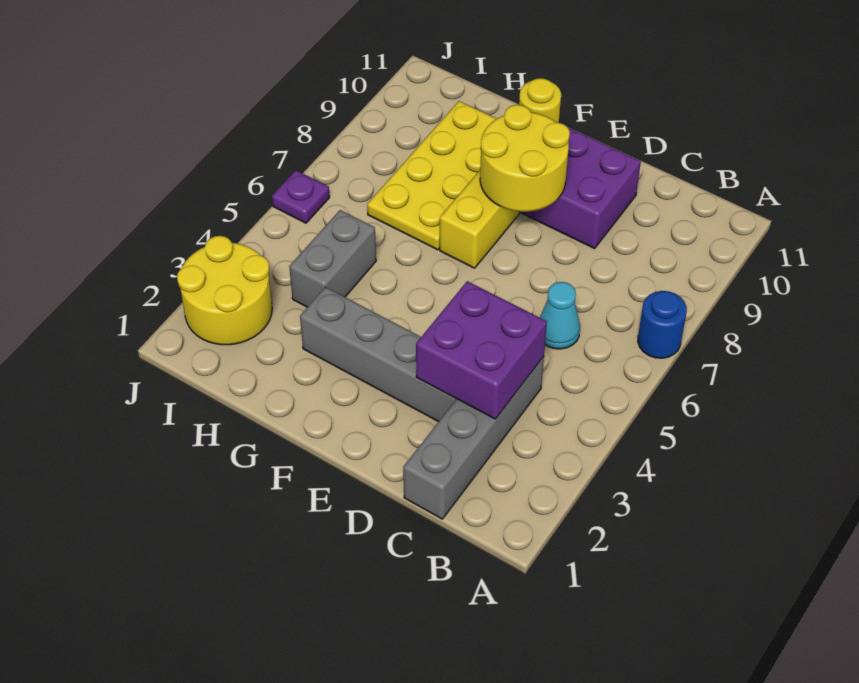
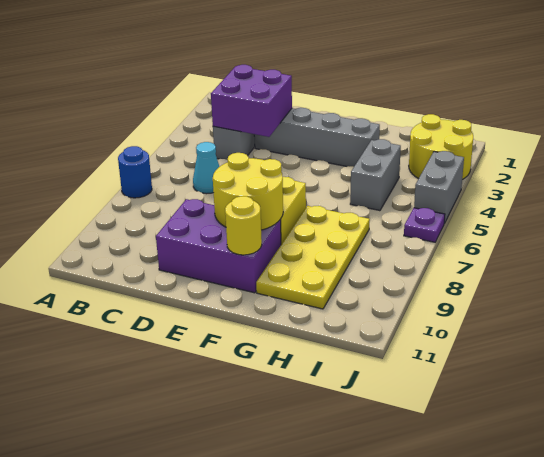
none -> grey brick J4:J5 level 1

